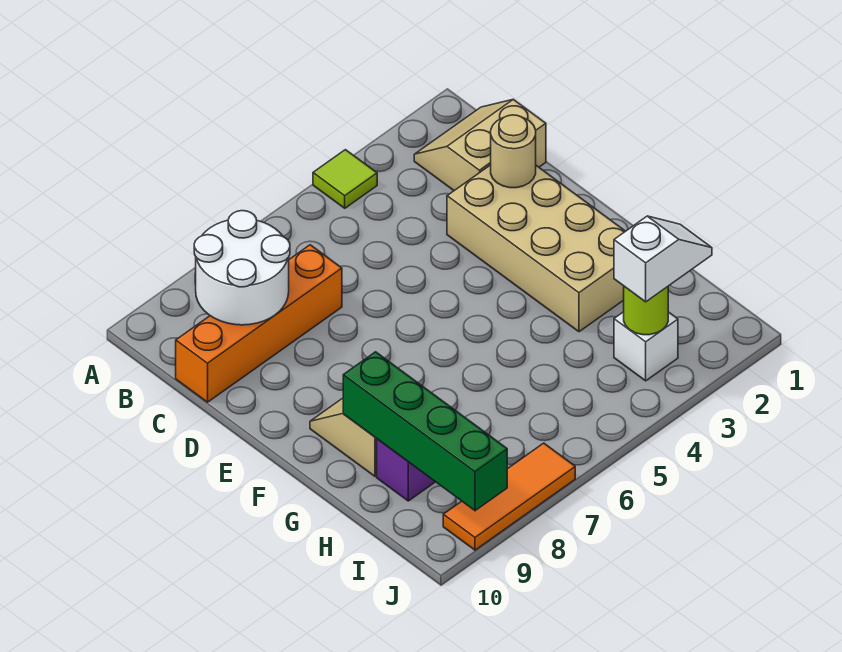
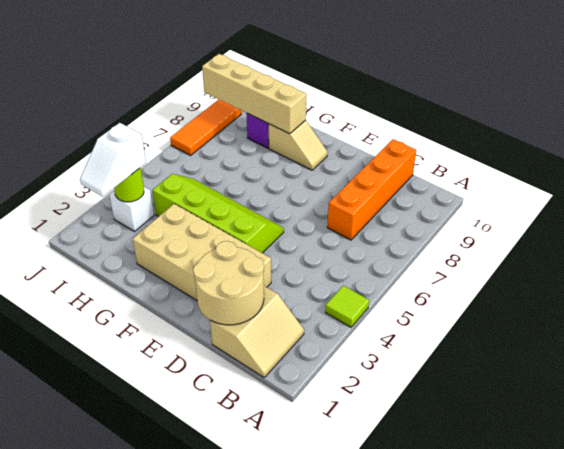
white round brick B8:C9 level 2 -> none
tan round brick D2 level 2 -> tan round brick C1:D2 level 2
none -> lime slope E4:H5 level 1 top 4
green brick G9:J9 level 2 -> tan brick G9:J9 level 2

